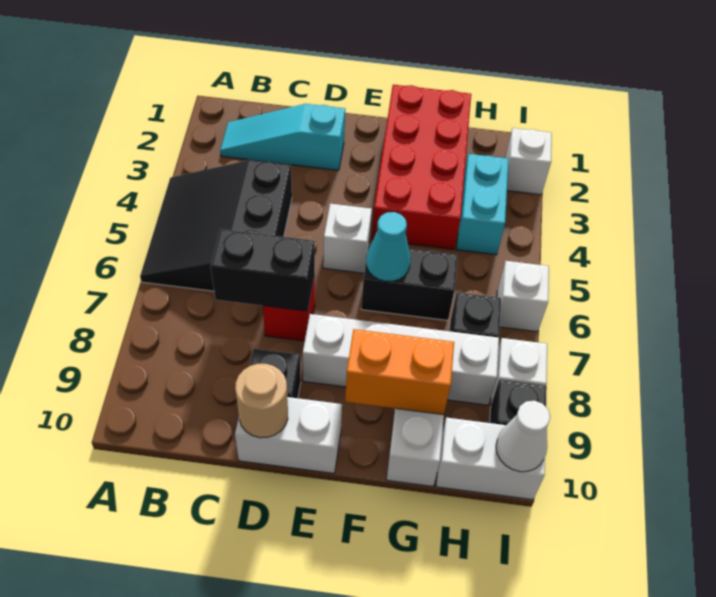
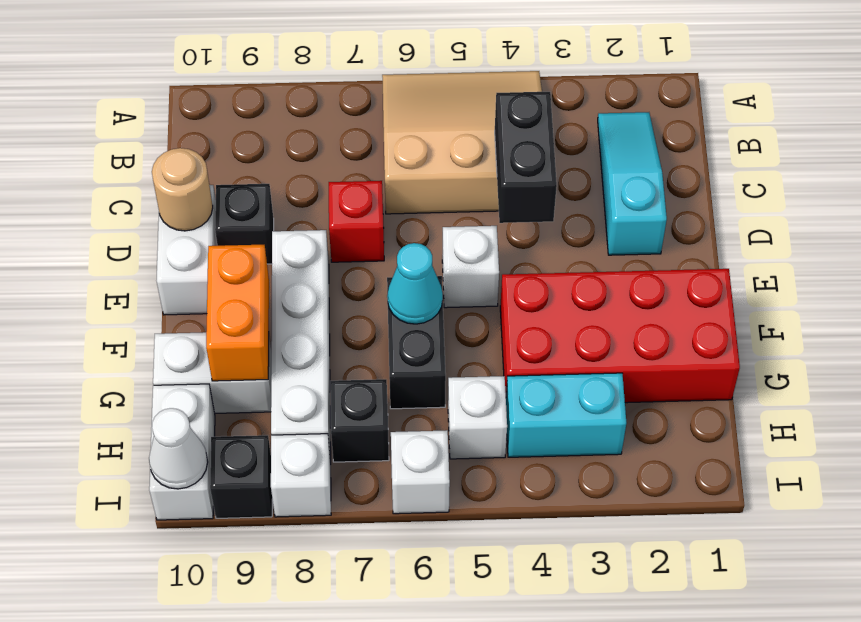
black slope A4:C6 level 1 top C -> tan slope A4:C6 level 1 top C
black brick C7:D7 level 2 -> black brick C4:D4 level 2
white brick I2 level 1 -> white brick H5 level 1

